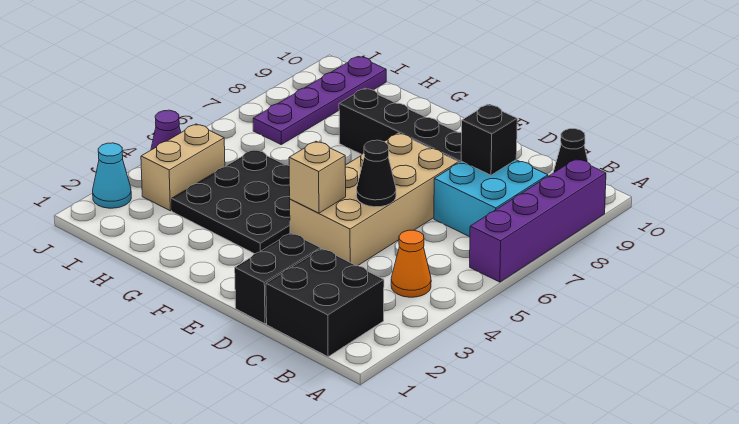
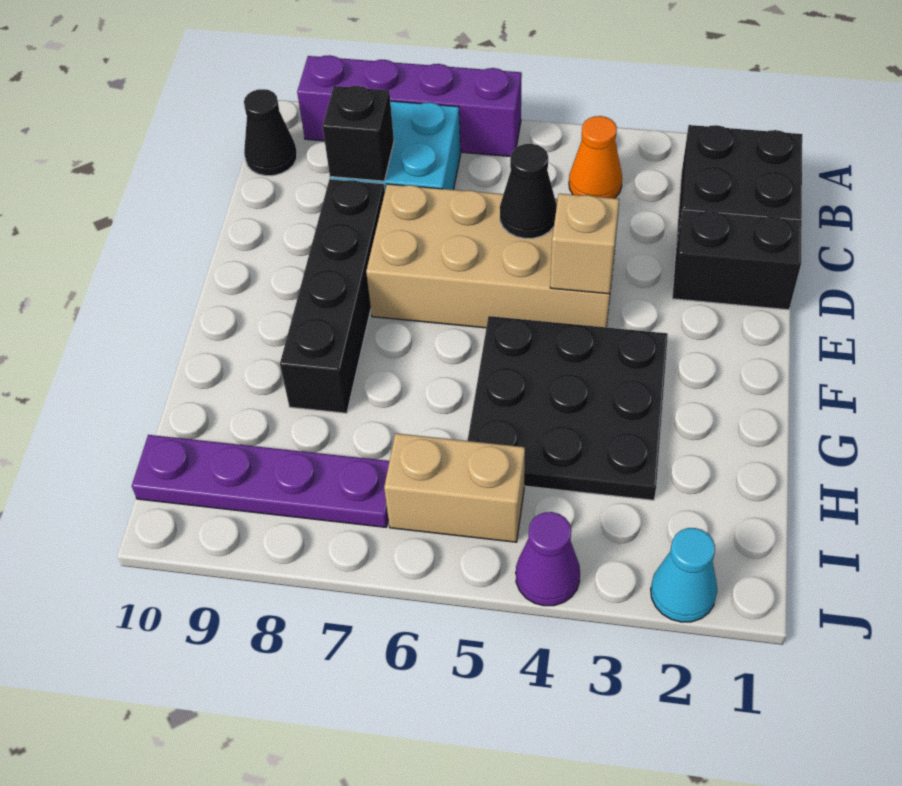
tan brick I3:I4 level 1 -> tan brick I5:I6 level 1

